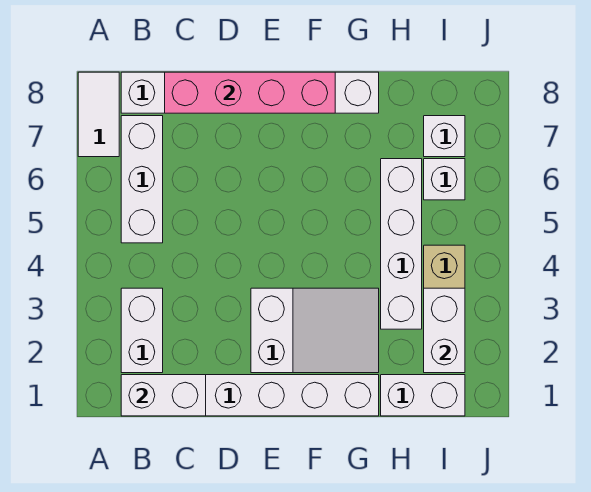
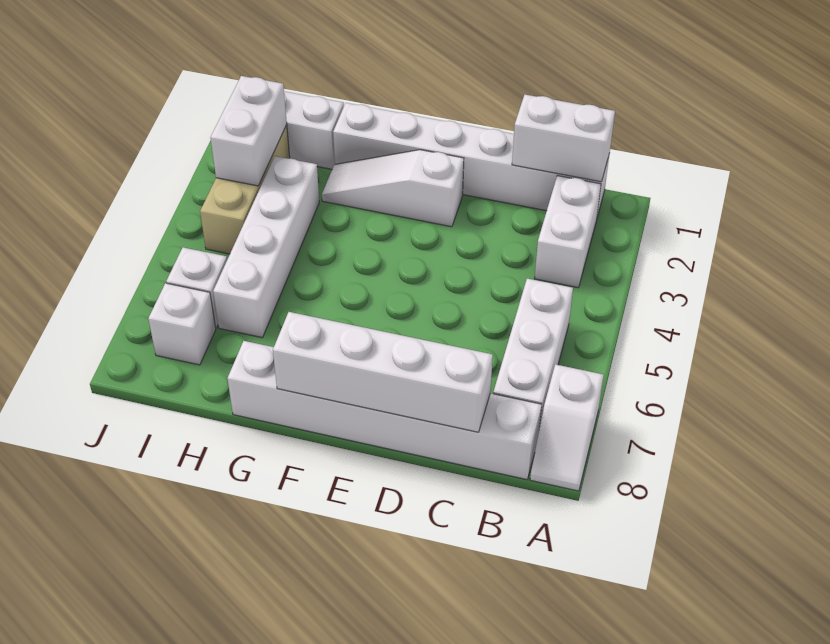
white tile A7:A8 level 1 -> white slope A7:A8 level 1 top 7
pink brick C8:F8 level 2 -> white brick C8:F8 level 2
white slope E2:G3 level 1 top E -> white slope E2:G2 level 1 top E

